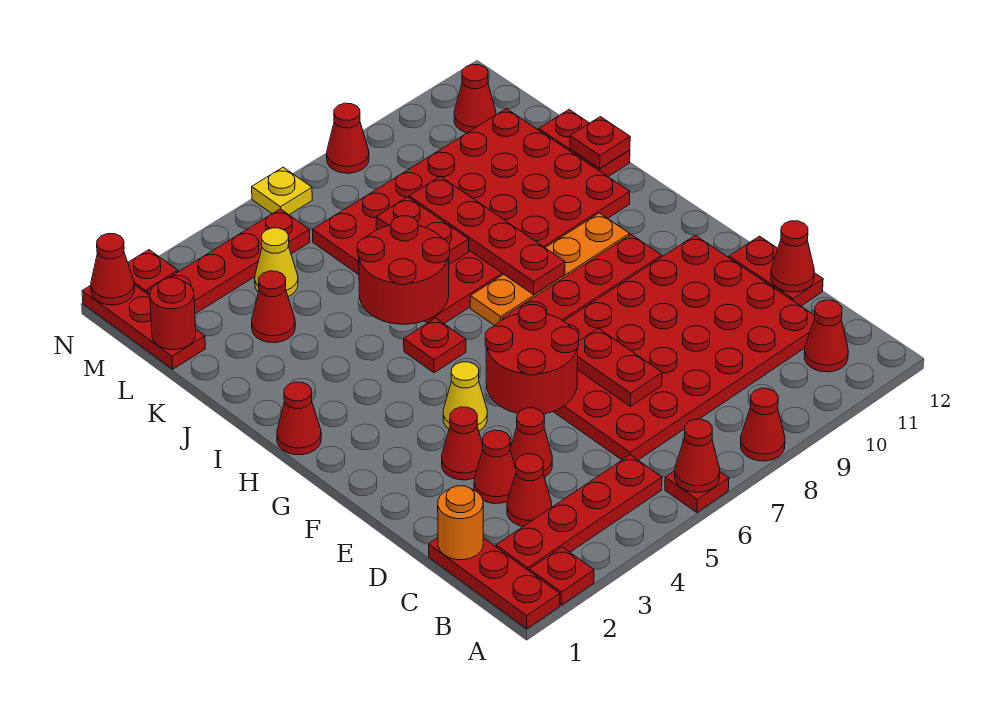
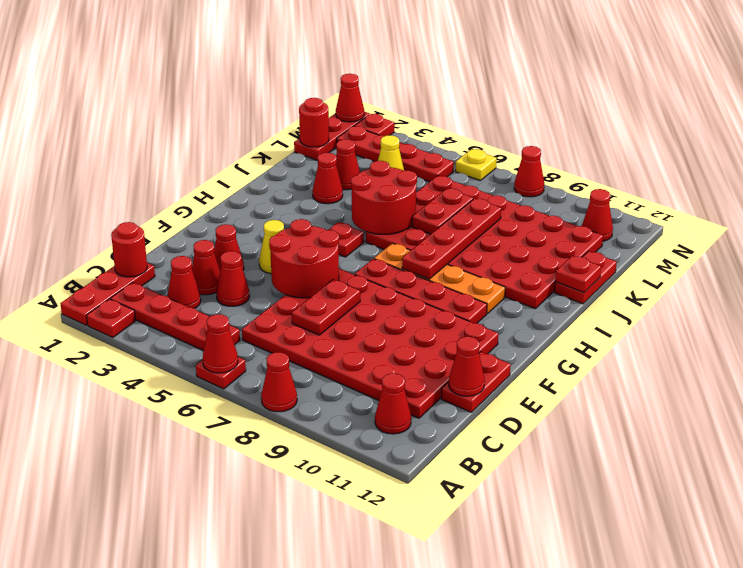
orange round brick C1 level 2 -> red round brick C1 level 2
red cone H1 level 1 -> red cone J3 level 1

